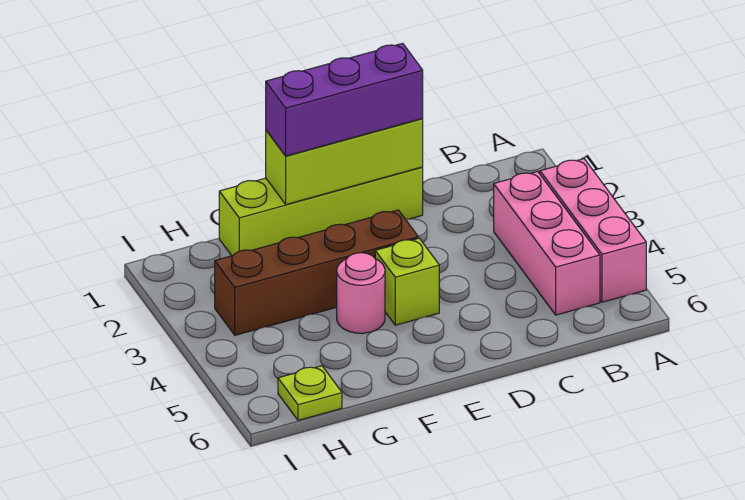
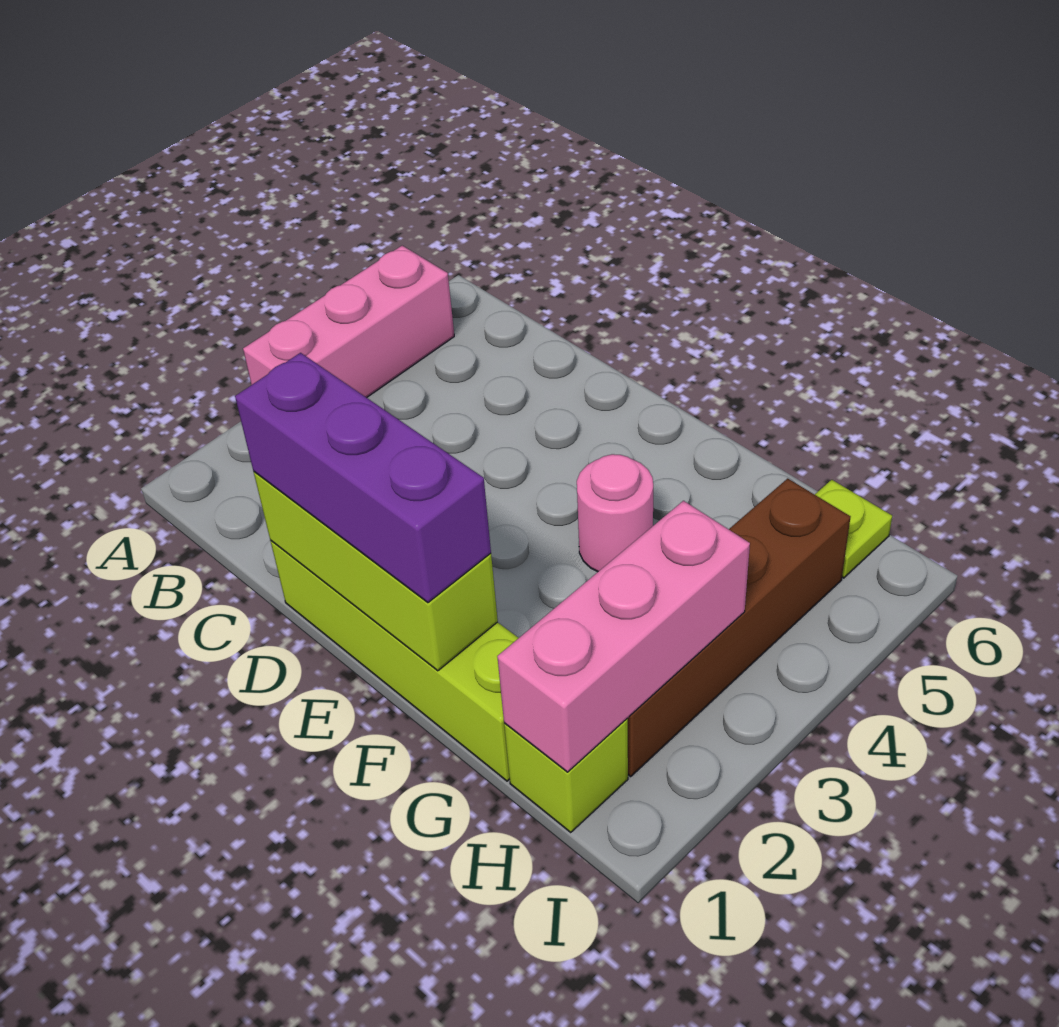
pink brick B3:B5 level 1 -> pink brick H1:H3 level 2
brown brick E3:H3 level 1 -> brown brick H2:H5 level 1
lime brick E4 level 1 -> lime brick H1 level 1

